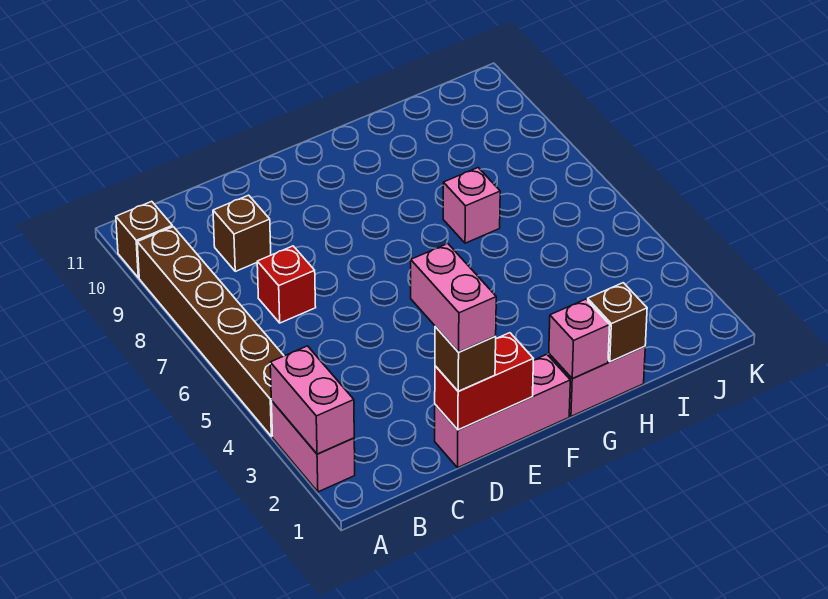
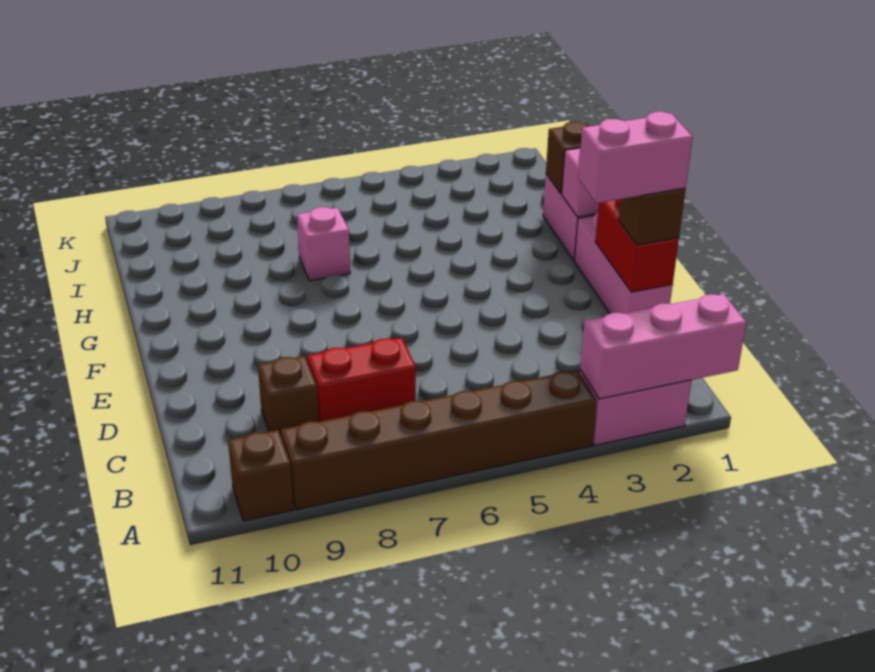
pink brick A2:A3 level 2 -> pink brick A1:A3 level 2
red brick C7 level 1 -> red brick C7:C8 level 1

